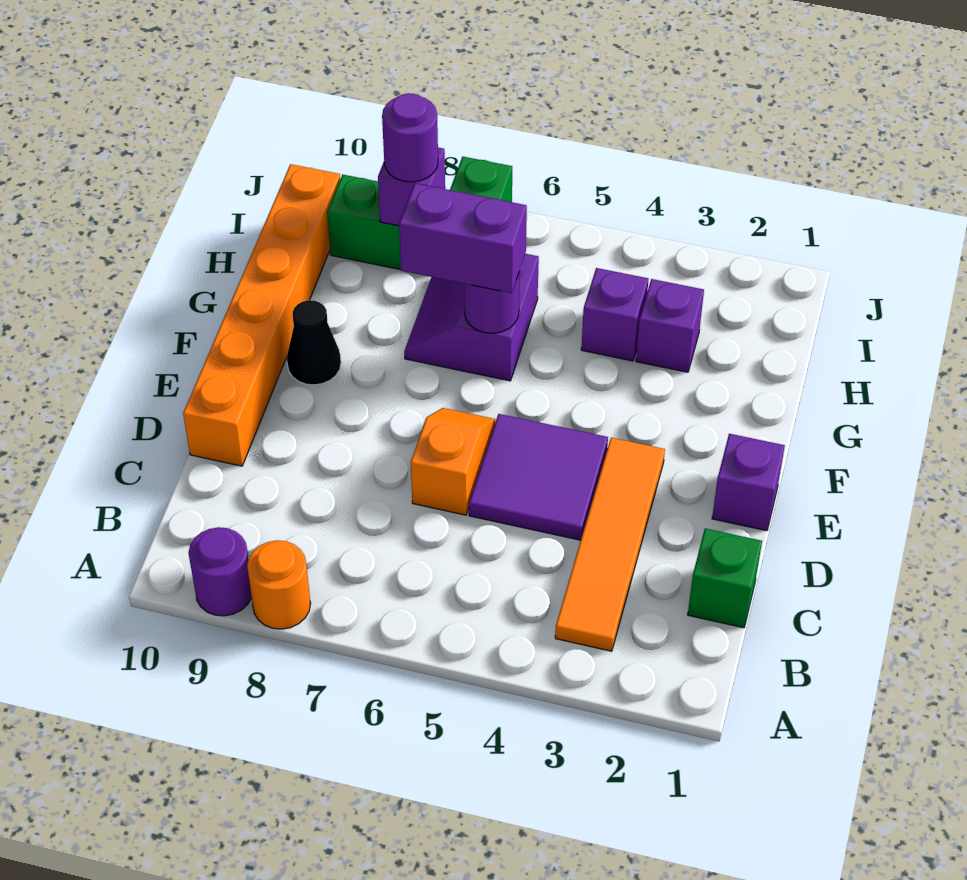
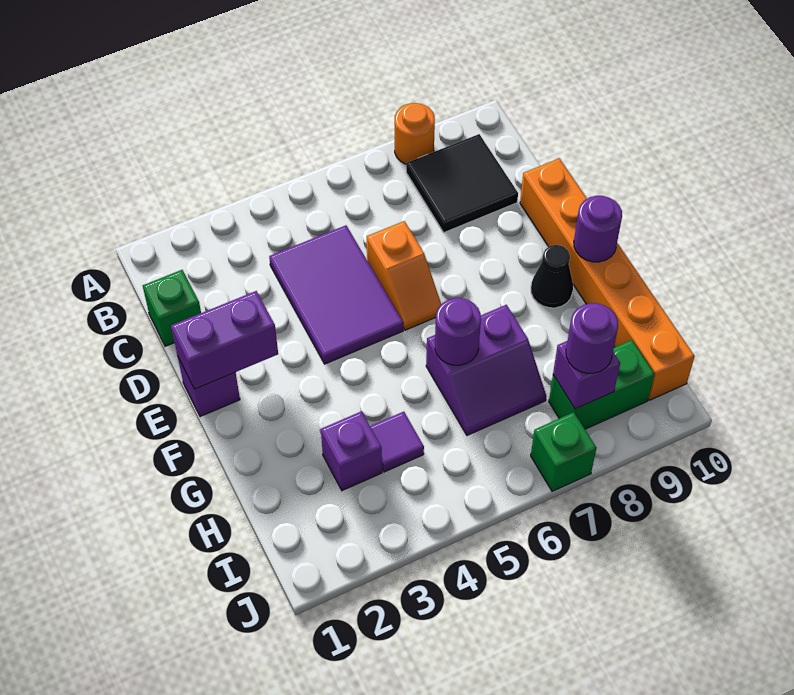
purple round brick A9 level 1 -> purple round brick F10 level 2
orange tile B3:E3 level 1 -> none
none -> black tile B8:C9 level 1
purple tile D4:E5 level 1 -> purple tile C4:E5 level 1
purple slope G6:H7 level 1 top 6 -> purple slope G6:H7 level 1 top G
purple brick G6:G7 level 3 -> purple brick E1:E2 level 2
purple brick H4 level 1 -> purple tile H4 level 1

